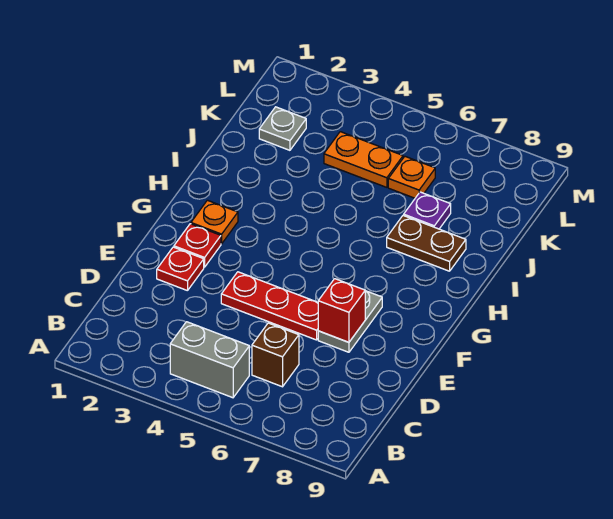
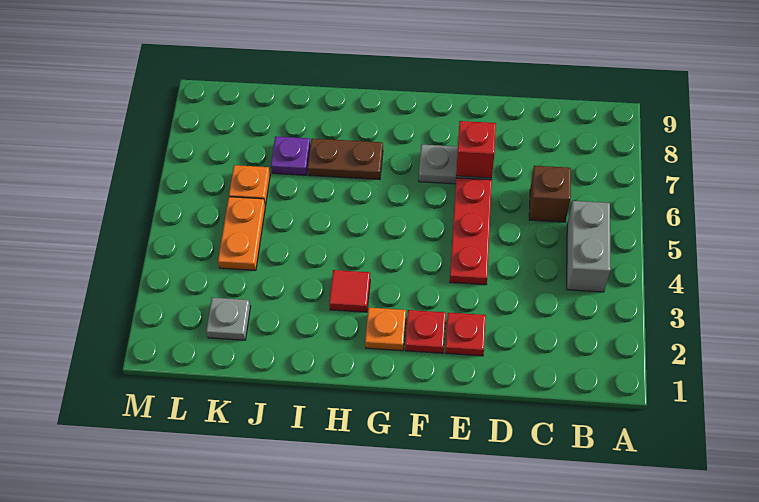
none -> red tile H3 level 1
brown plate I7:I8 level 1 -> brown plate H7:I7 level 1

